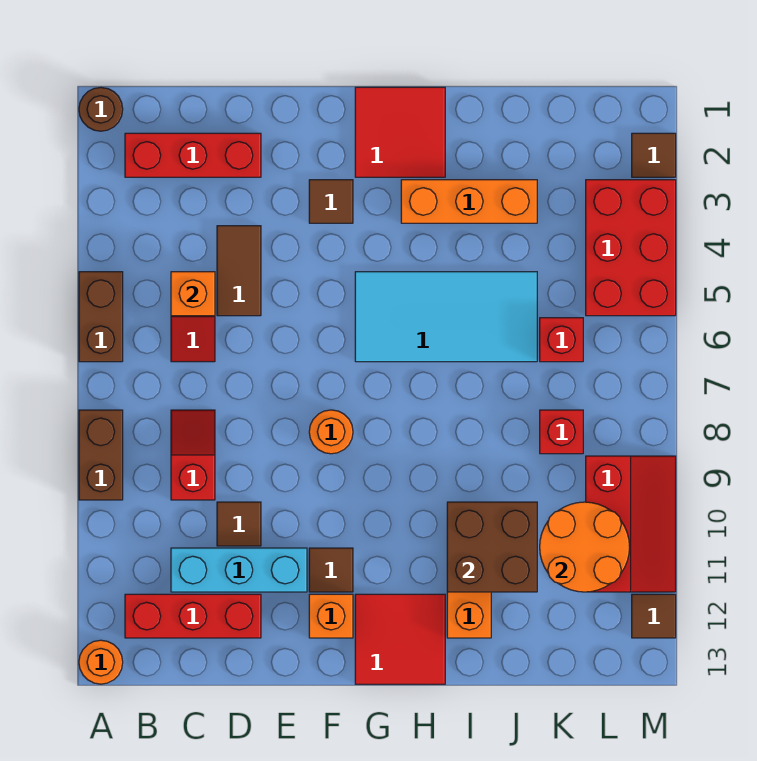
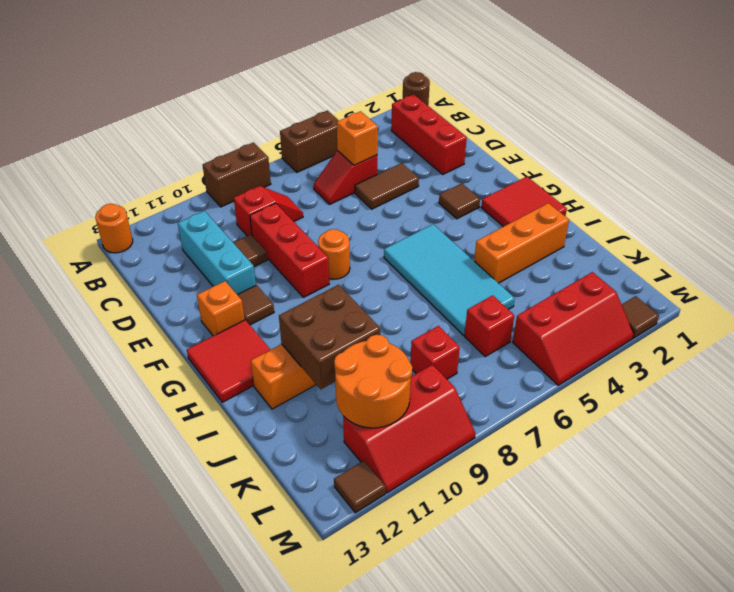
red brick B12:D12 level 1 -> red brick D9:F9 level 1
orange brick H3:J3 level 1 -> orange brick I2:I4 level 1
red brick L3:M5 level 1 -> red slope L3:M5 level 1 top L

